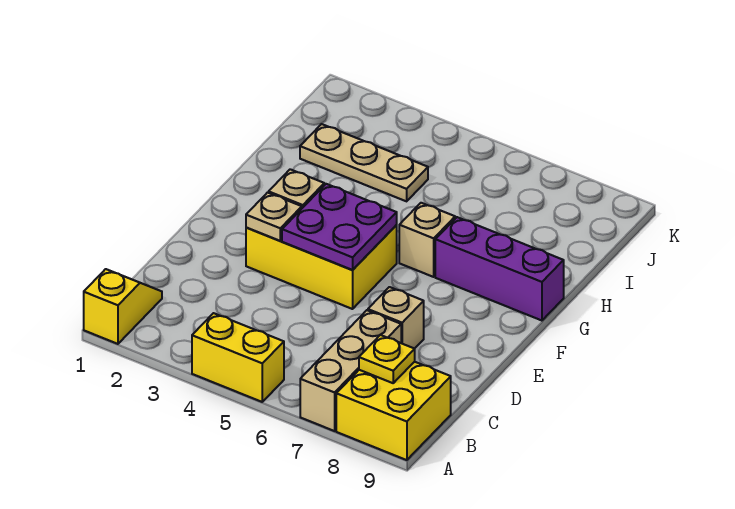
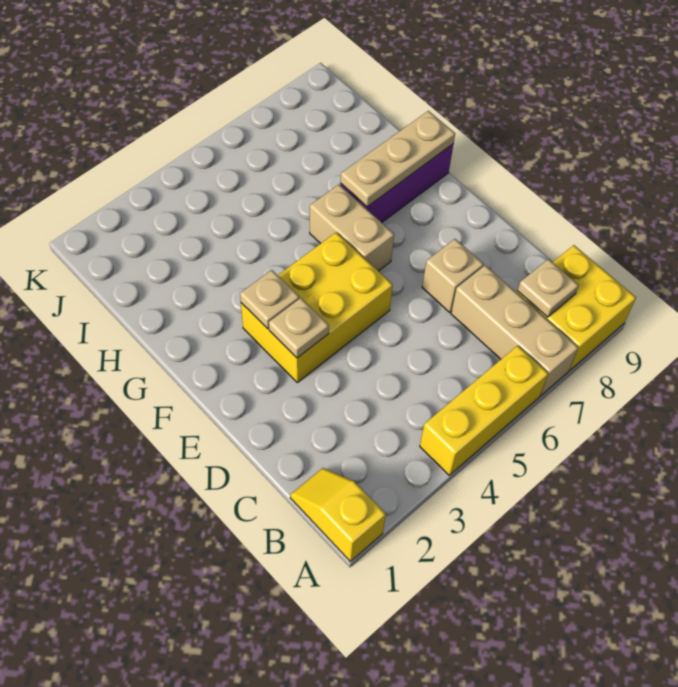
yellow brick A4:A5 level 1 -> yellow brick A4:A6 level 1
yellow plate B8 level 2 -> tan plate B8 level 2
purple plate E4:F5 level 2 -> none
tan brick G6 level 1 -> tan brick F6:G6 level 1
tan plate I2:I4 level 1 -> tan plate G7:G9 level 2

